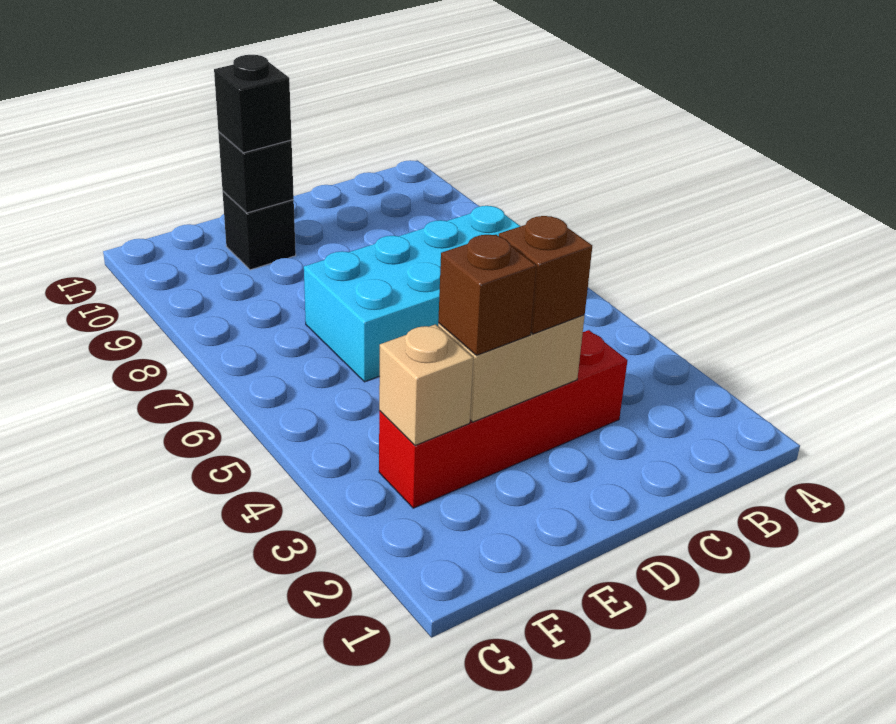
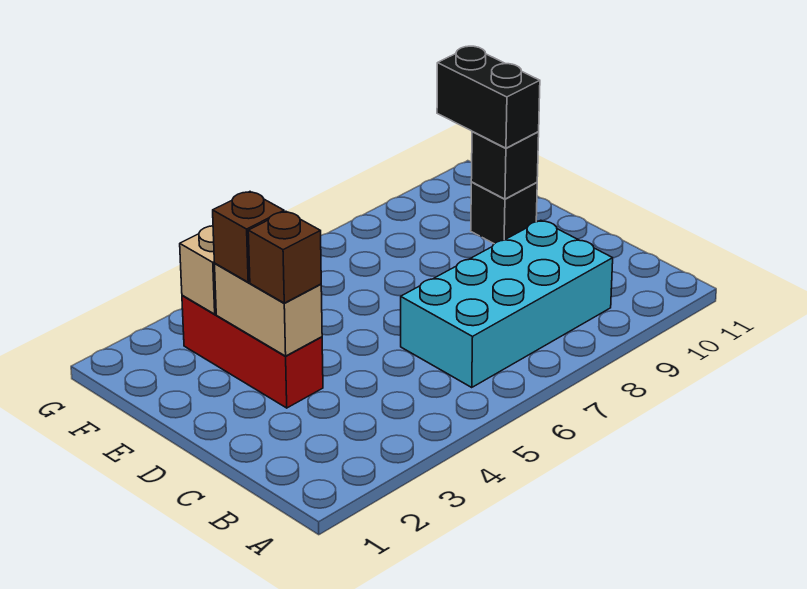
cyan brick B6:E7 level 1 -> cyan brick B6:C9 level 1
red brick C3:F3 level 1 -> red brick D3:F3 level 1
black brick E10 level 3 -> black brick E10:F10 level 3

